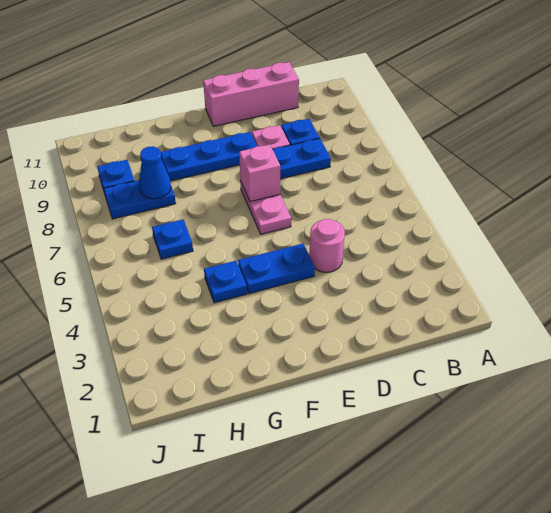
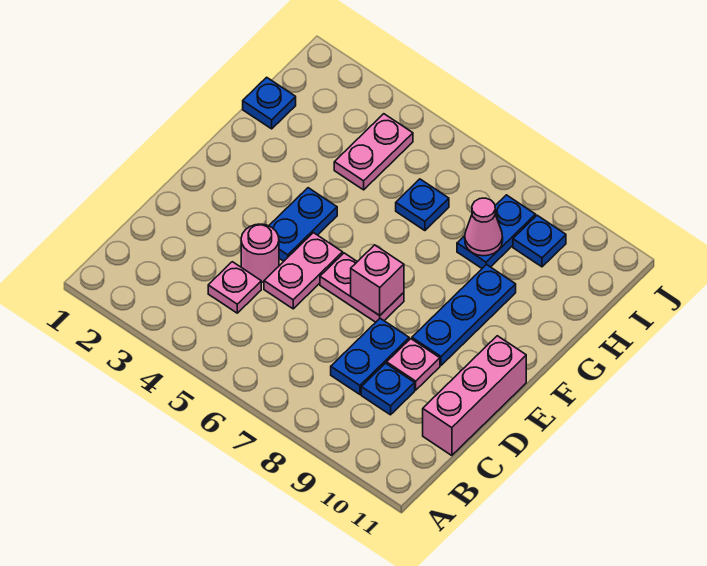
none -> pink plate C4 level 1
none -> pink plate D5:E5 level 1
blue plate G4 level 1 -> blue plate H1 level 1
none -> pink plate H4:I4 level 1
blue cone H8 level 2 -> pink cone H8 level 2

